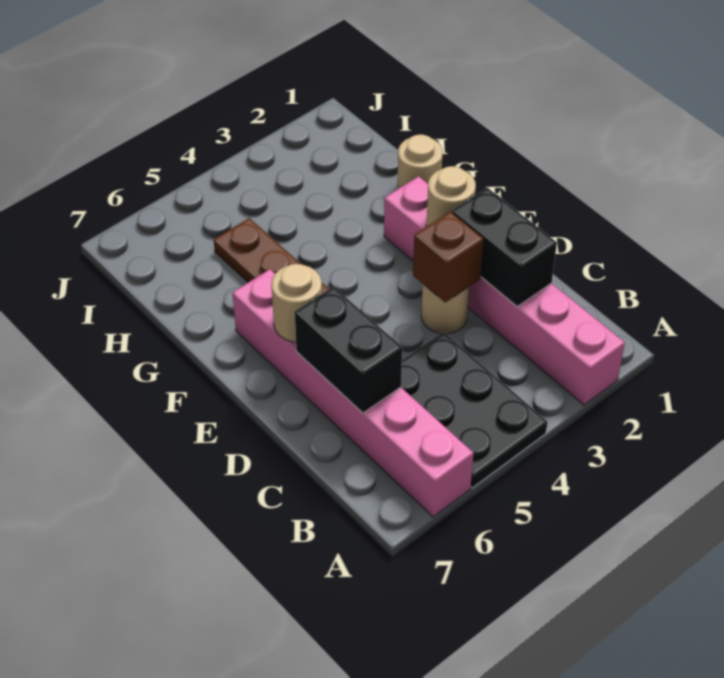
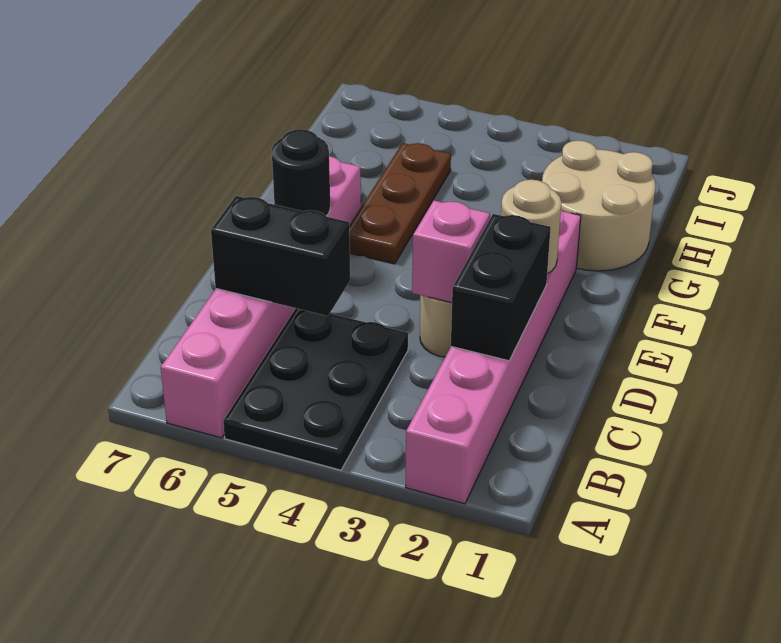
black brick C6:D6 level 2 -> black brick C5:C6 level 2
brown brick D3 level 2 -> pink brick D3 level 2
tan round brick E6 level 2 -> black round brick E6 level 2
tan round brick G1 level 1 -> tan round brick G1:H2 level 1

